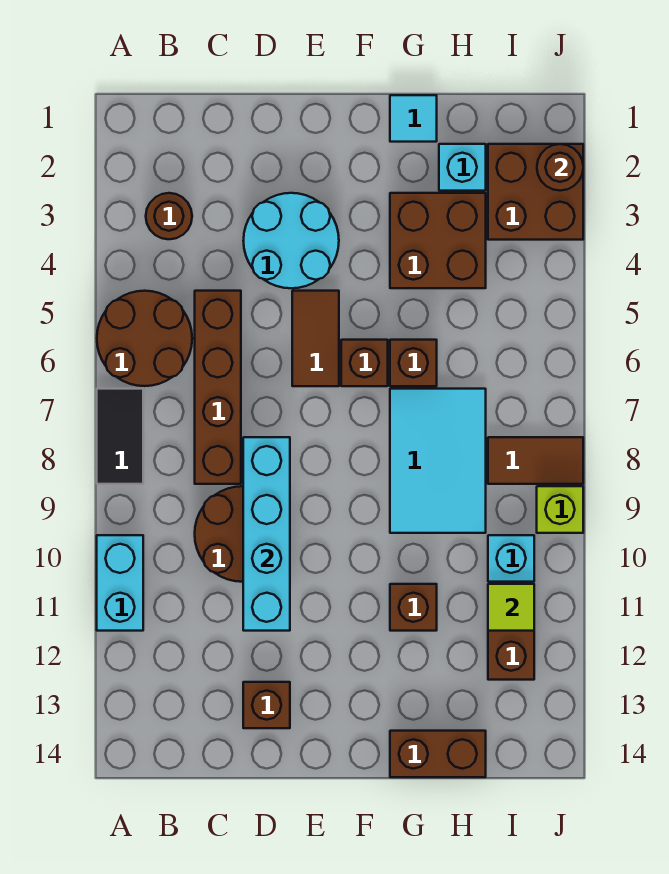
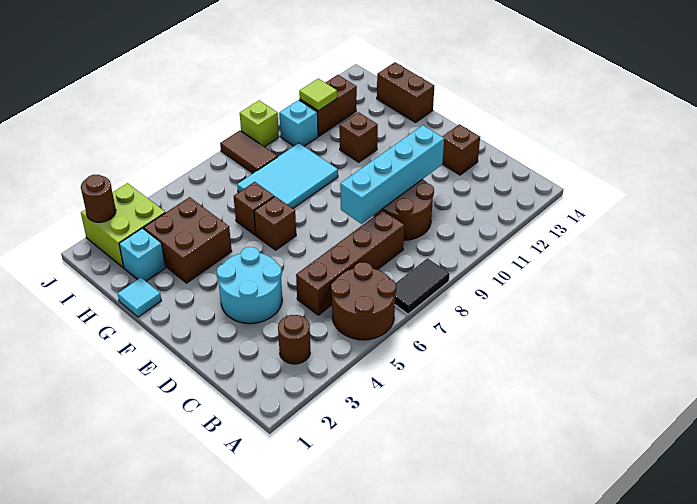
cyan brick A10:A11 level 1 -> none
brown tile E5:E6 level 1 -> none
brown brick I2:J3 level 1 -> lime brick I2:J3 level 1

